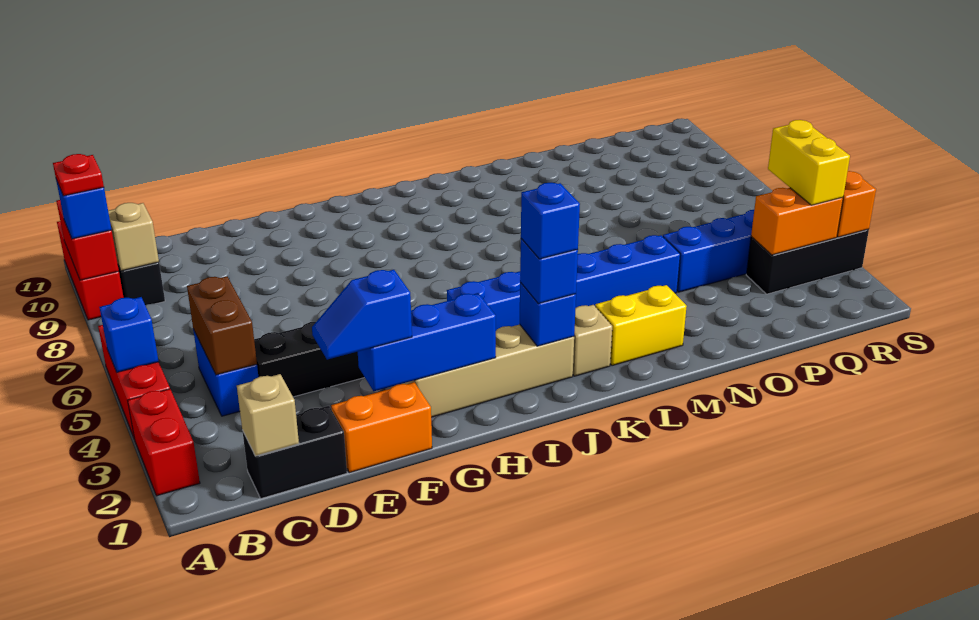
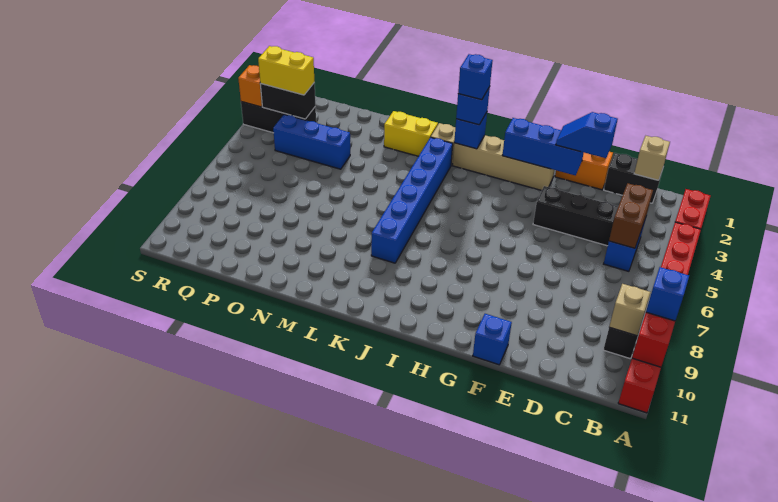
blue brick A5 level 2 -> blue brick F11 level 1
red plate A9 level 4 -> none
blue slope E2:F2 level 3 top F -> blue slope E2:F2 level 3 top E
blue brick I4:N4 level 1 -> blue brick K3:K8 level 1
orange brick Q3:R3 level 2 -> black brick Q3:R3 level 2
yellow brick R3:R4 level 3 -> yellow brick Q3:R3 level 3

